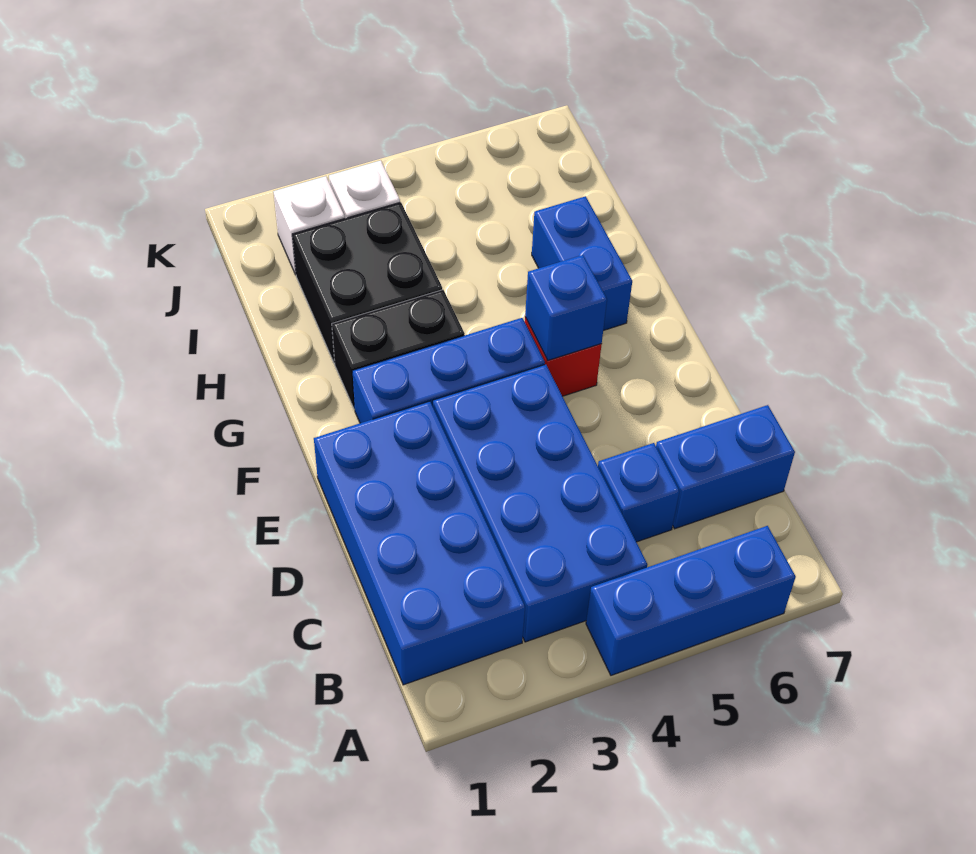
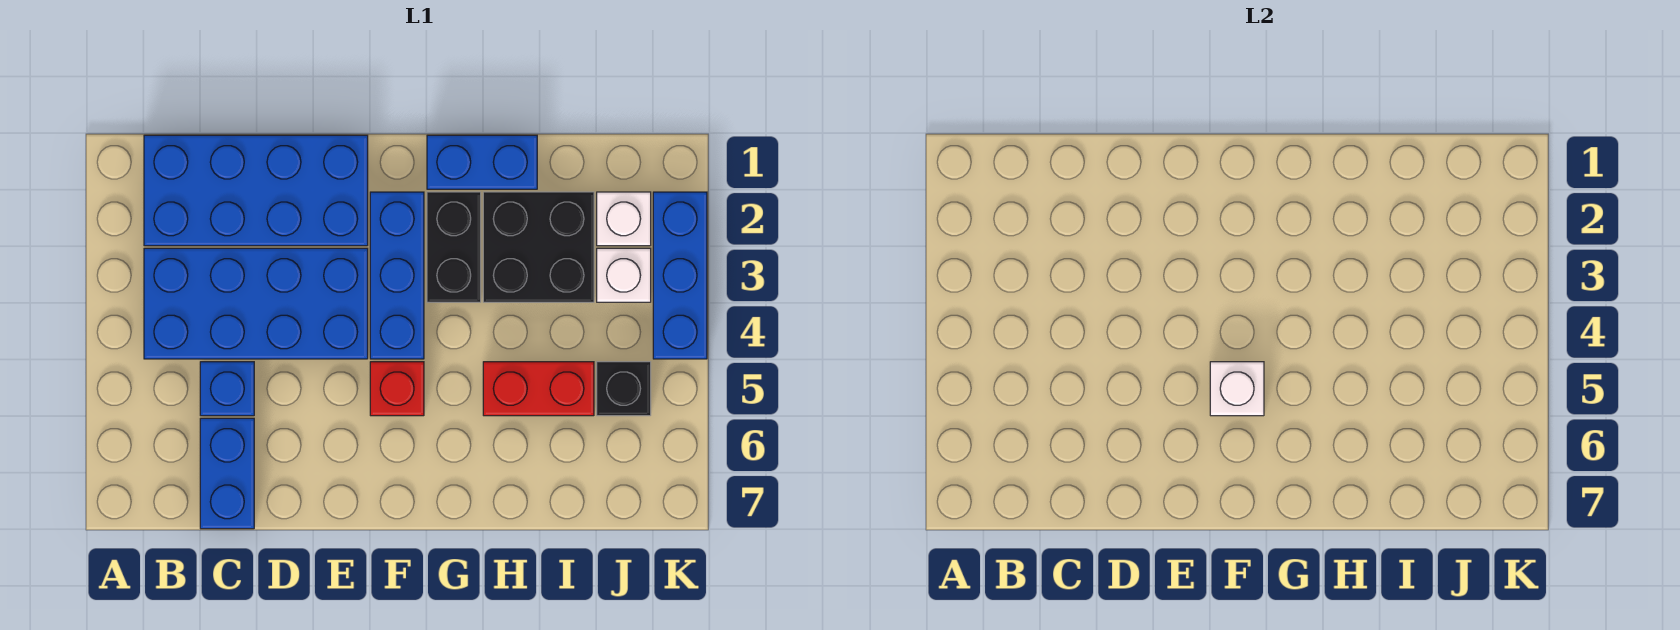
blue brick A4:A6 level 1 -> blue brick K2:K4 level 1
blue brick F5 level 2 -> white brick F5 level 2
blue brick G6:H6 level 1 -> blue brick G1:H1 level 1
none -> red brick H5:I5 level 1
none -> black brick J5 level 1

